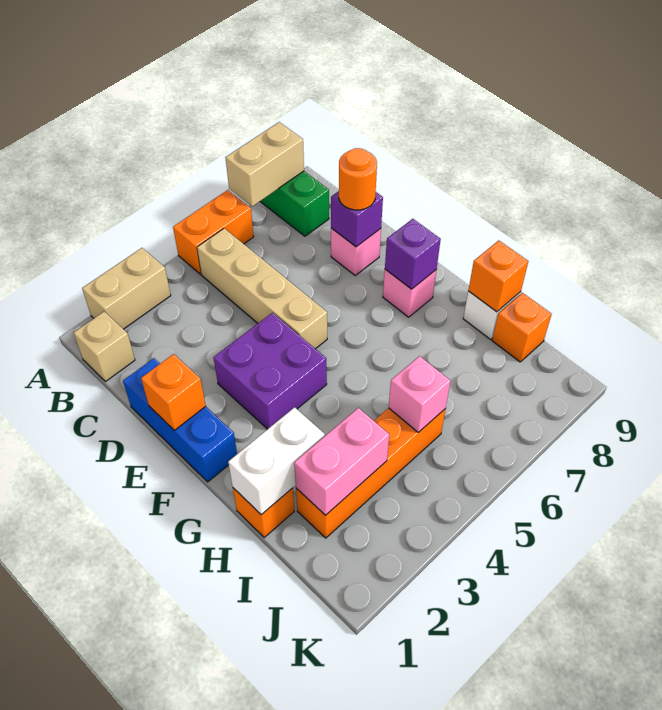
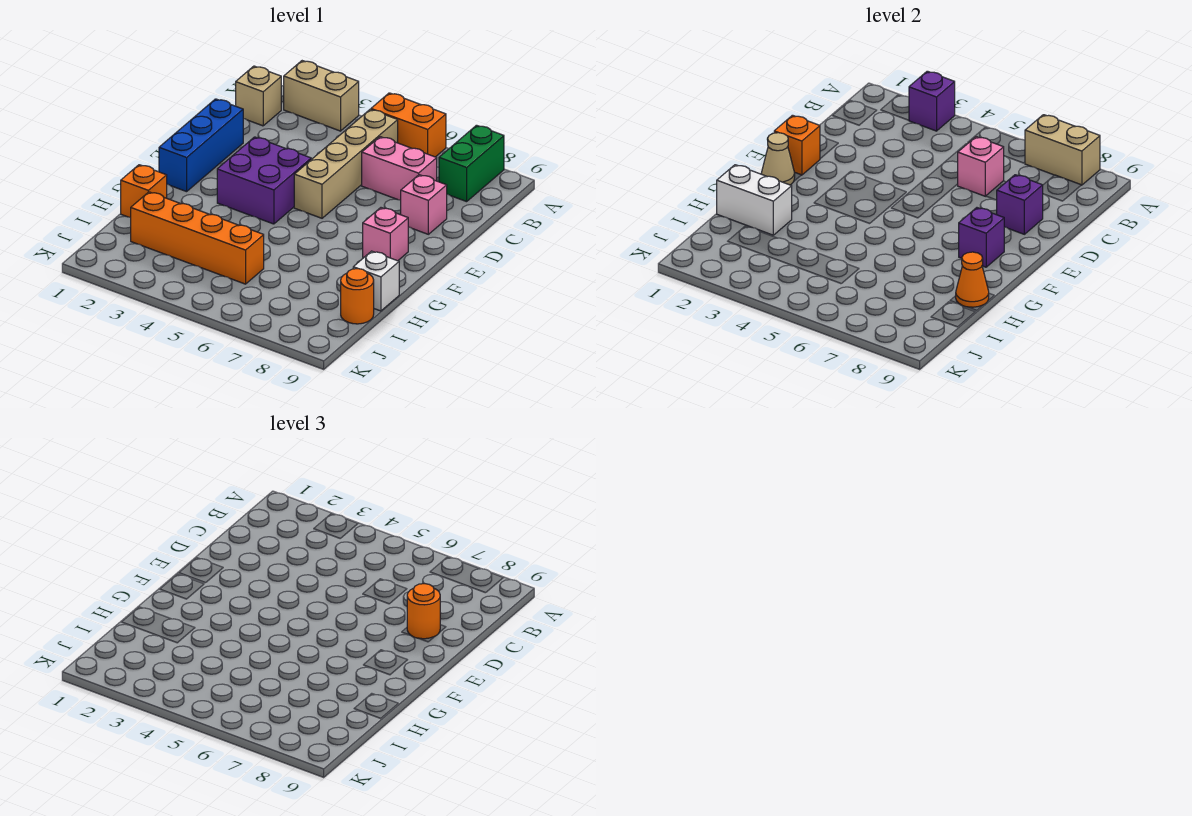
none -> purple brick A3 level 2
none -> tan cone F1 level 2
orange brick H9 level 2 -> orange cone H9 level 2
pink brick I2:I3 level 2 -> pink brick C6:C7 level 1
pink brick I5 level 2 -> pink brick C6 level 2
orange brick I9 level 1 -> orange round brick I9 level 1

